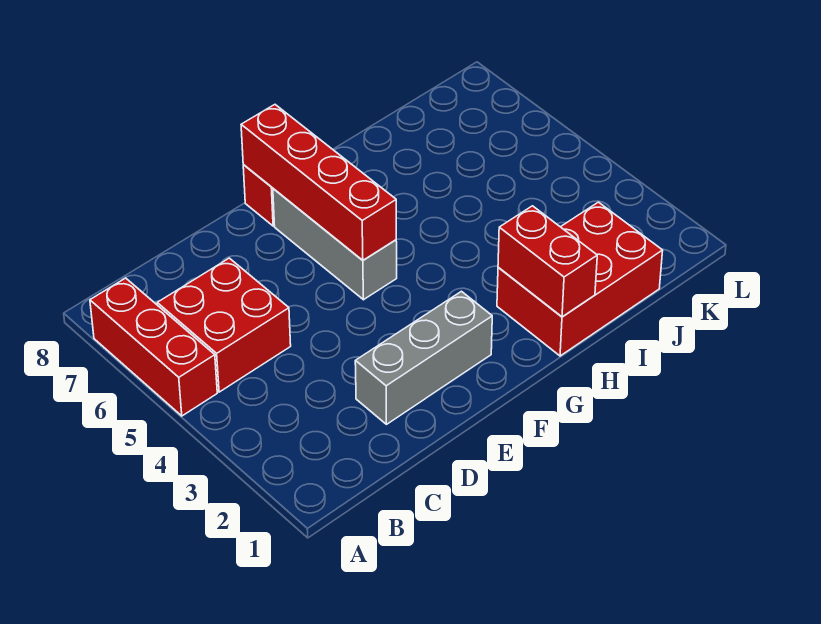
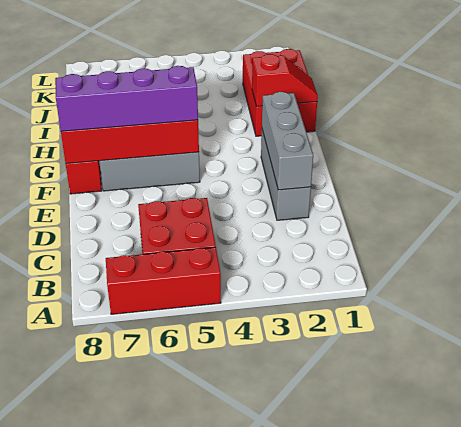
none -> grey brick D2:F2 level 2
none -> purple brick F5:F8 level 3
red brick H1:H2 level 2 -> red slope H1:H2 level 2 top 2

